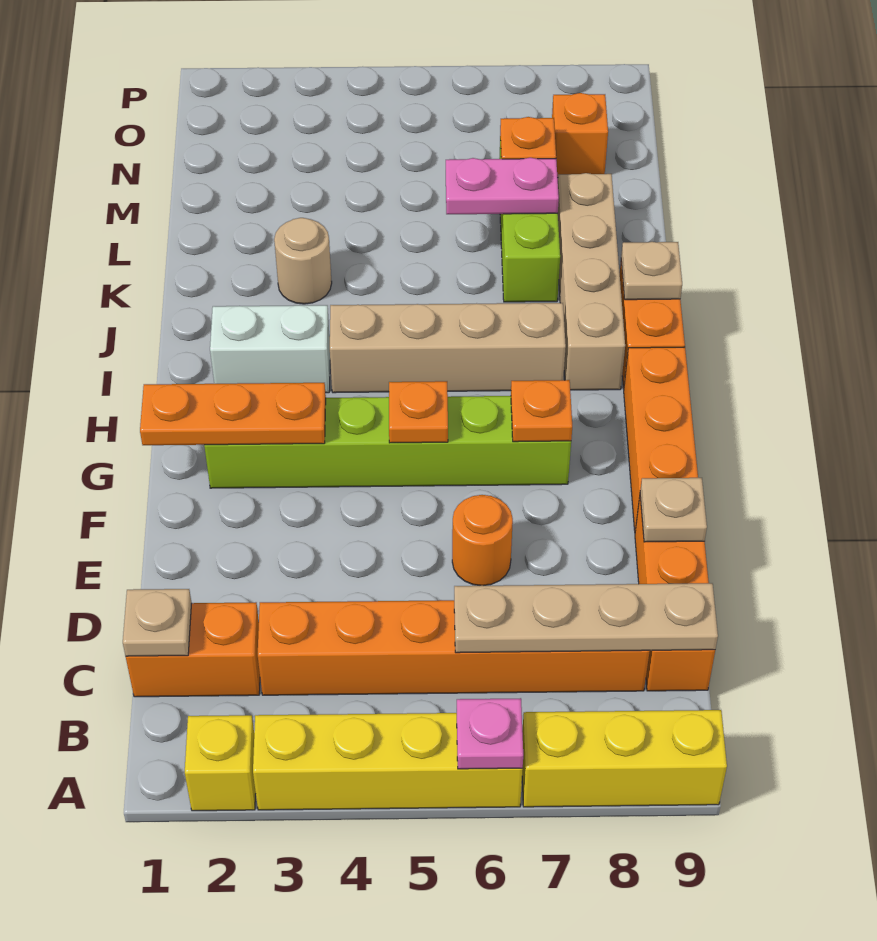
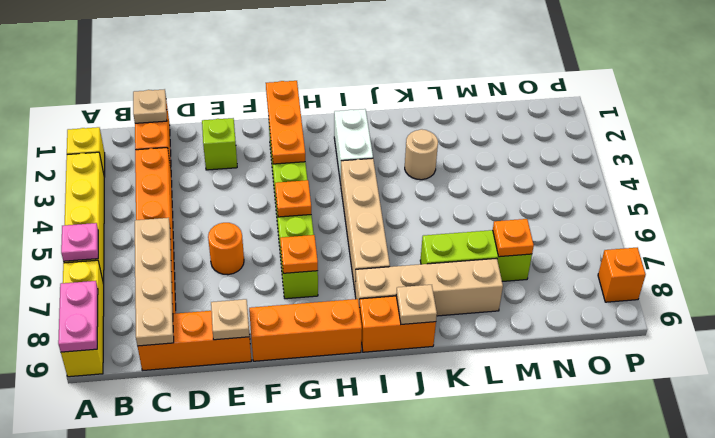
none -> lime brick E2 level 1
pink plate L6:L7 level 2 -> pink plate A8:A9 level 2
orange brick N8 level 1 -> orange brick P8 level 1

